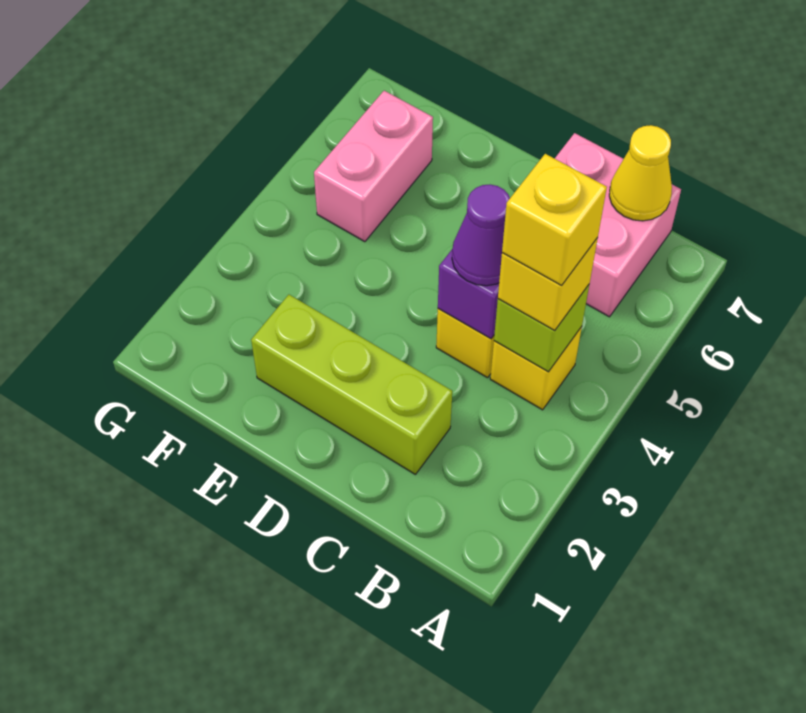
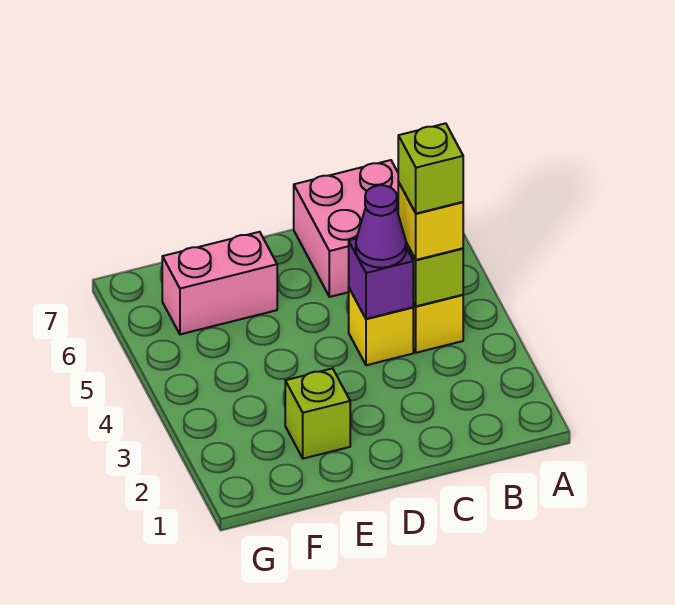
yellow brick B4 level 4 -> lime brick B4 level 4
yellow cone B7 level 2 -> none
lime brick C2:E2 level 1 -> lime brick E2 level 1
pink brick F5:F6 level 1 -> pink brick E6:F6 level 1

